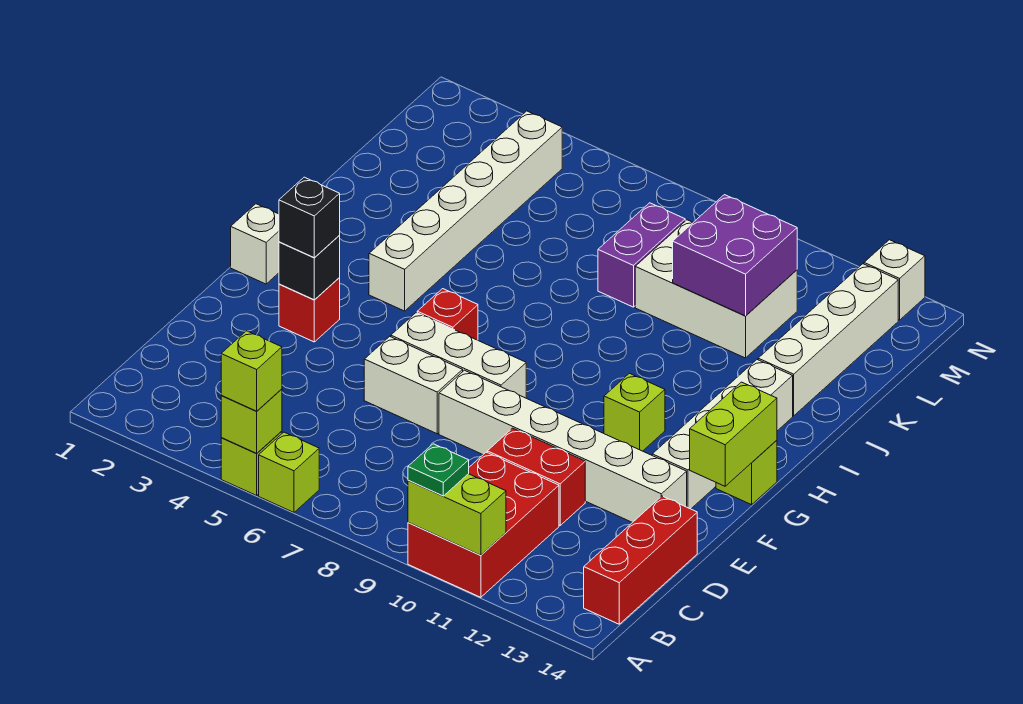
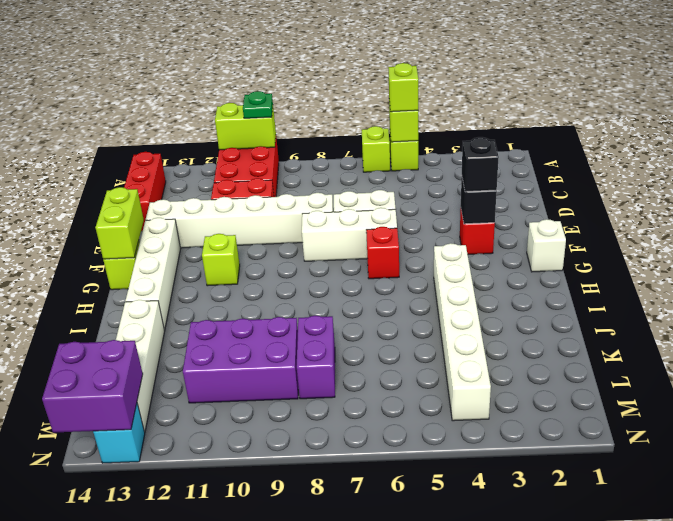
white brick K9:L11 level 1 -> purple brick K9:L11 level 1
purple brick K10:L11 level 2 -> purple brick M13:N14 level 2
white brick N13 level 1 -> cyan brick N13 level 1

